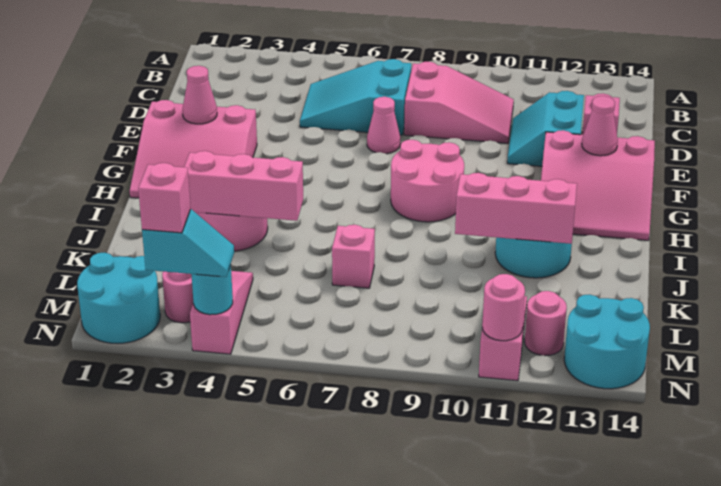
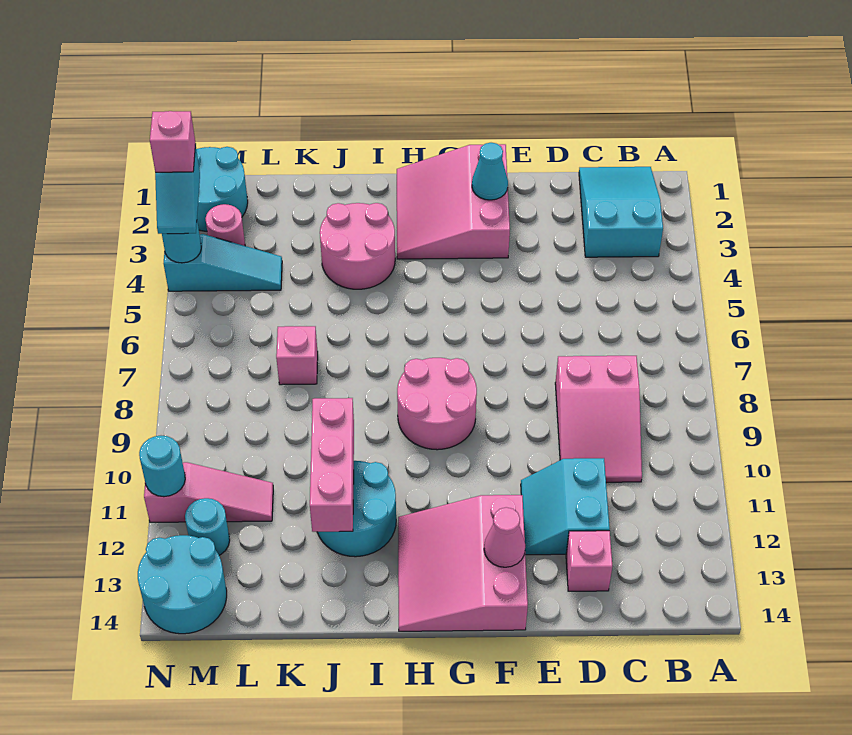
cyan slope C5:D7 level 1 top 7 -> cyan slope B1:C3 level 1 top 3
cyan slope D11:E12 level 1 top 12 -> cyan slope D11:E12 level 1 top D
pink cone E7 level 1 -> none
pink cone F2 level 2 -> cyan cone F2 level 2
pink brick J3:J5 level 2 -> none
pink slope L4:N4 level 1 top N -> cyan slope L4:N4 level 1 top N
pink round brick M12 level 1 -> cyan round brick M12 level 1
pink round brick N11 level 2 -> cyan round brick N11 level 2

